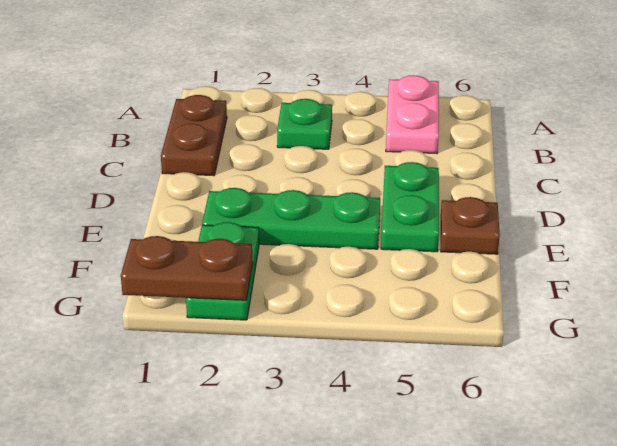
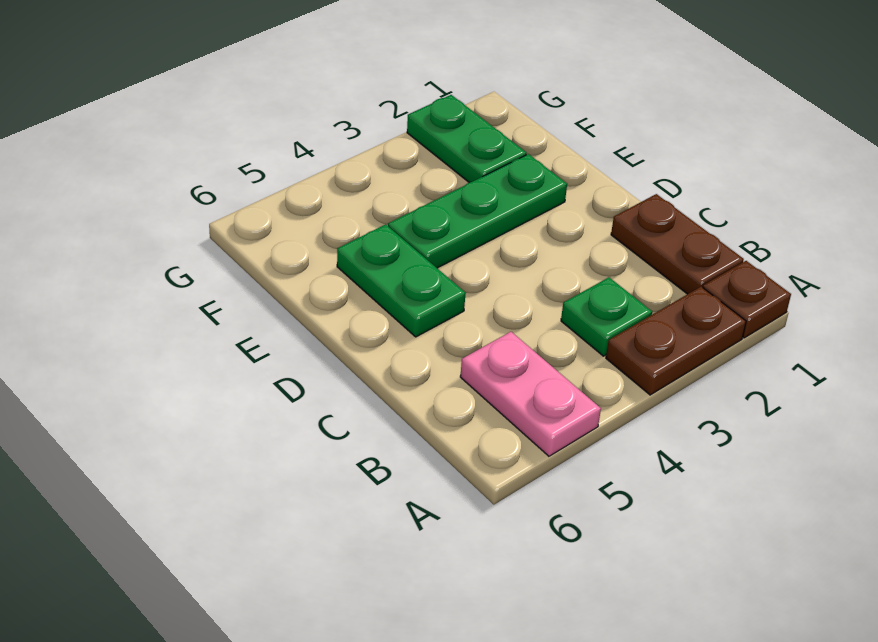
brown plate E6 level 1 -> brown plate A1 level 1
brown plate G1:G2 level 2 -> brown plate A2:A3 level 1

